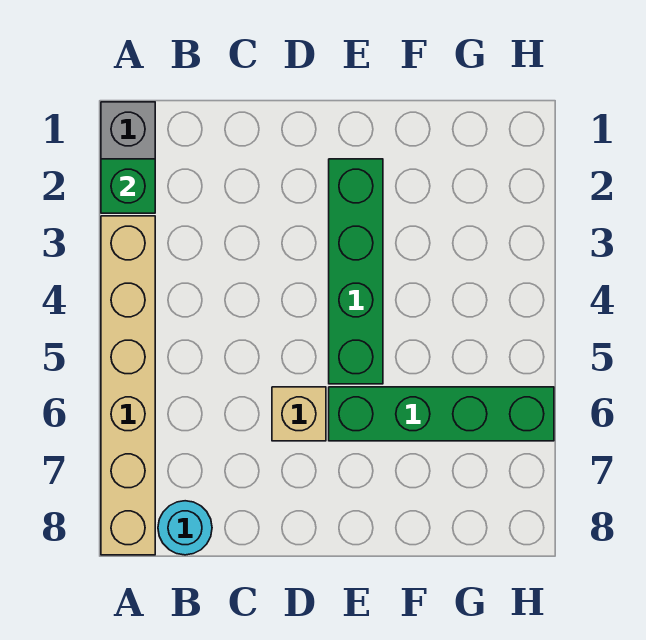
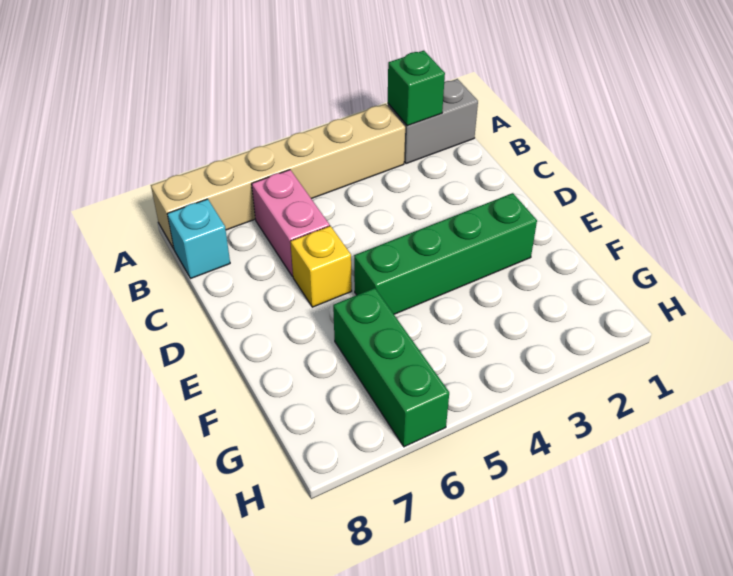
none -> pink brick B6:C6 level 1
cyan round brick B8 level 1 -> cyan brick B8 level 1
tan brick D6 level 1 -> yellow brick D6 level 1
green brick E6:H6 level 1 -> green brick F6:H6 level 1

